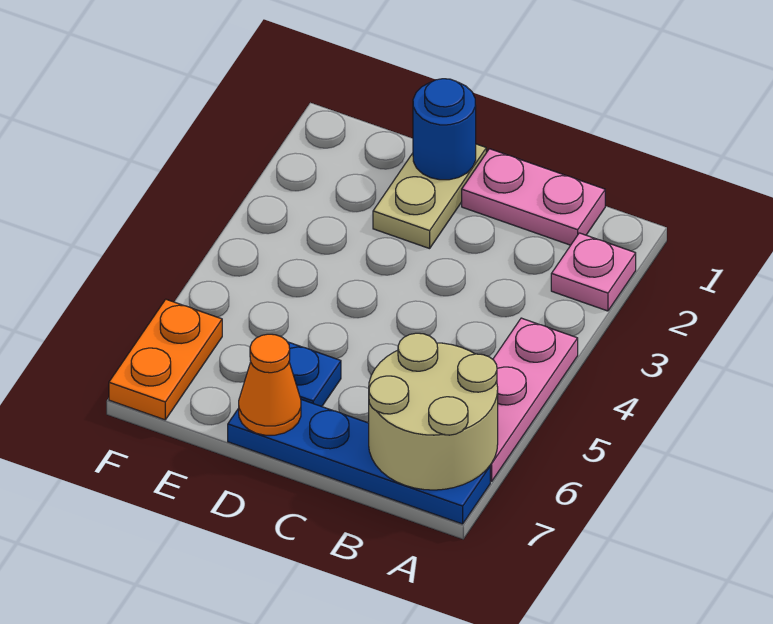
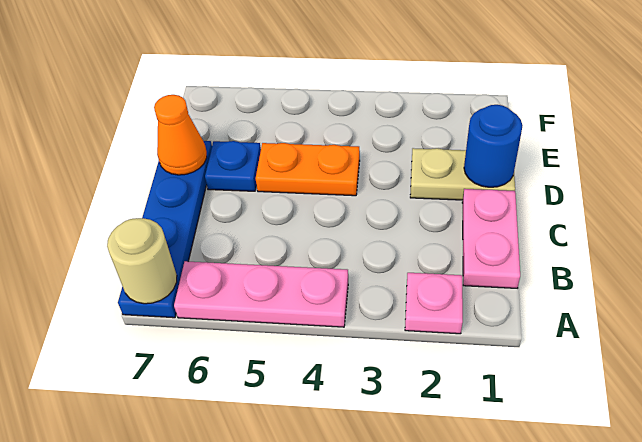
tan round brick A6:B7 level 2 -> tan round brick A7 level 2
orange plate F6:F7 level 1 -> orange plate D4:D5 level 1

